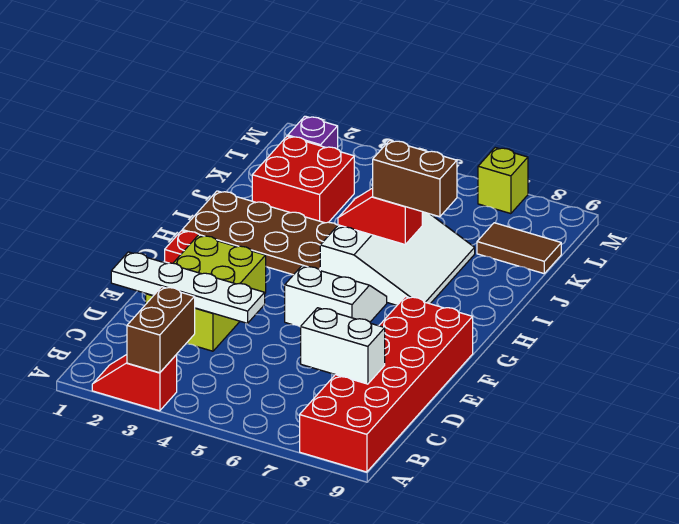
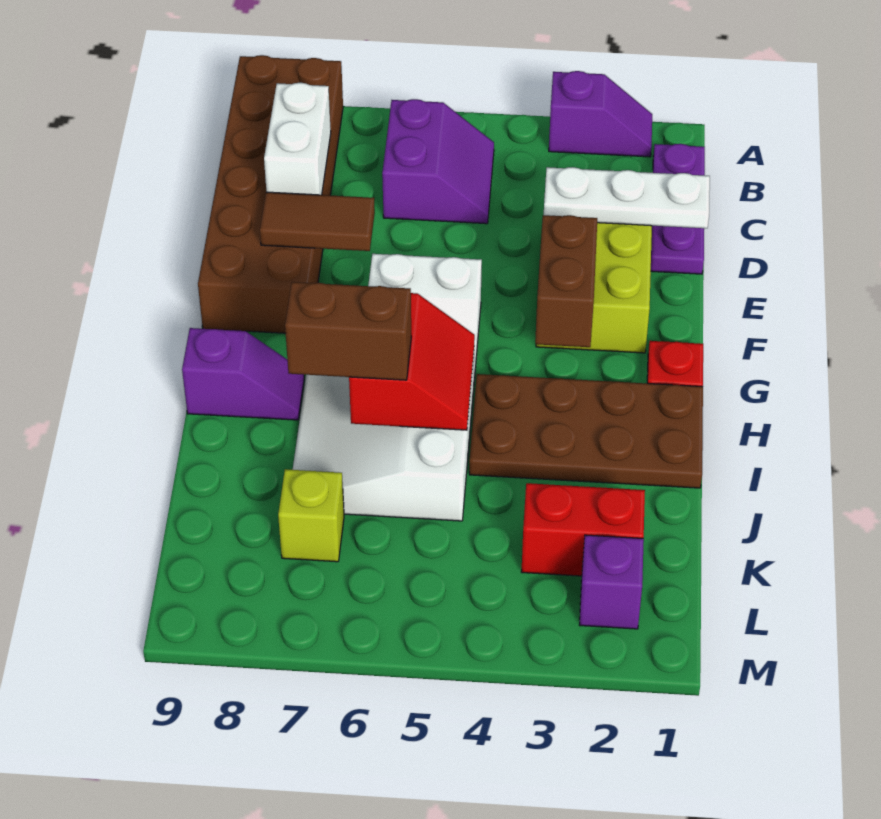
red slope A2:A3 level 1 top 3 -> purple slope A2:A3 level 1 top 3
brown brick A3:B3 level 2 -> brown brick F3:G3 level 2
red brick A8:F9 level 1 -> brown brick A8:F9 level 1
none -> purple plate B1:D1 level 1
none -> purple slope B5:C6 level 1 top 6
white brick C7:C8 level 2 -> white brick C8:D8 level 2
white plate D1:D4 level 2 -> white plate D1:D3 level 2
none -> purple slope H8:H9 level 1 top 9
red slope I5:I6 level 2 top 6 -> red slope H5:I6 level 2 top 6
red brick J2:K3 level 1 -> red brick K2:K3 level 1
brown tile K8:K9 level 1 -> brown tile E7:E8 level 2
lime brick M7 level 1 -> lime brick K7 level 1

